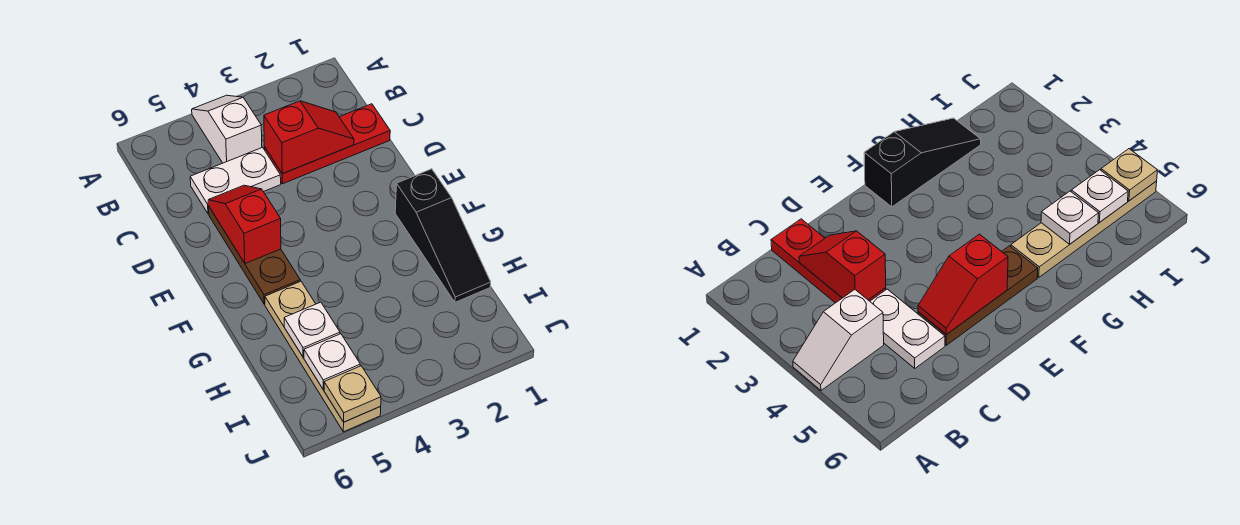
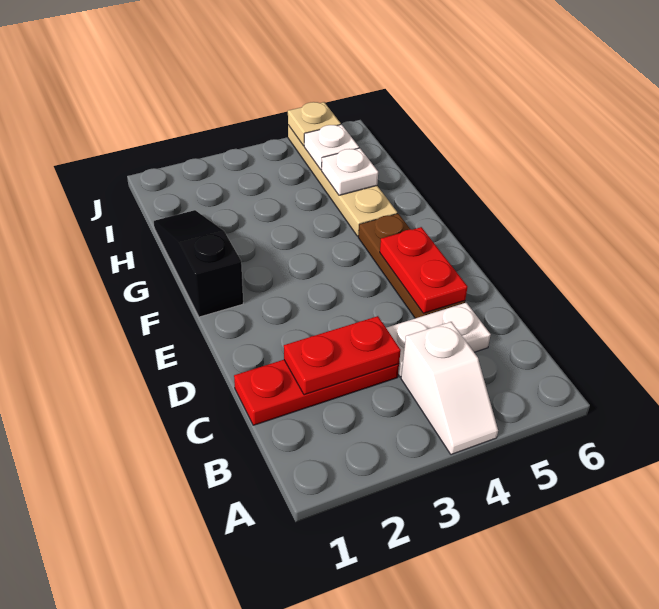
red slope C2:C3 level 2 top 3 -> red plate C2:C3 level 2
red slope D5:E5 level 2 top E -> red plate D5:E5 level 2

